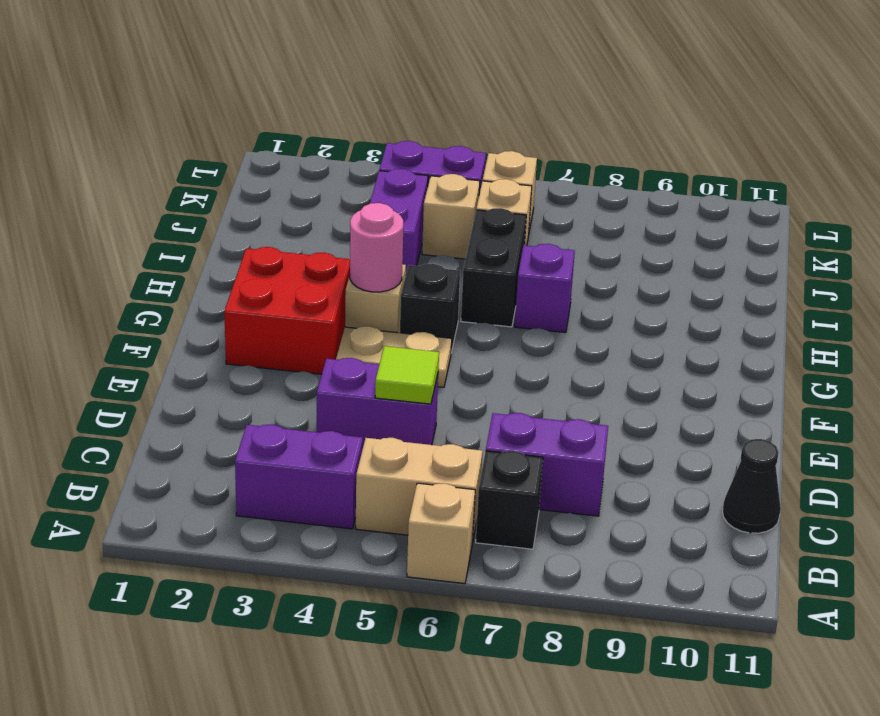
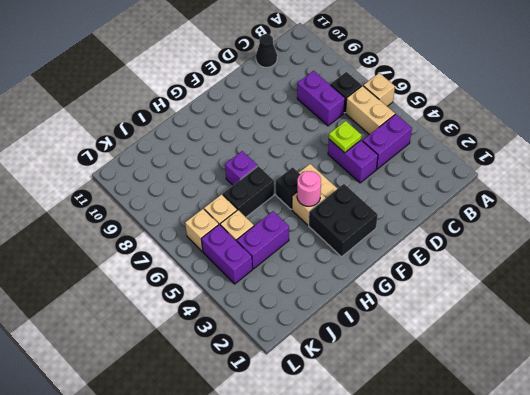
purple brick B3:B4 level 1 -> purple brick B4:C4 level 1
lime tile D5 level 2 -> lime plate D5 level 2
red brick F2:G3 level 1 -> black brick F2:G3 level 1

